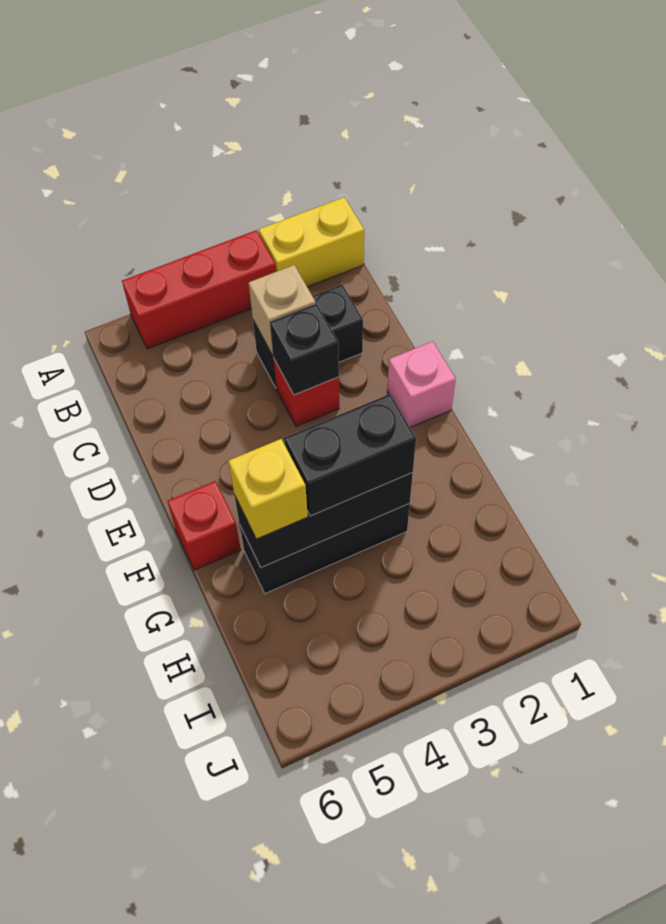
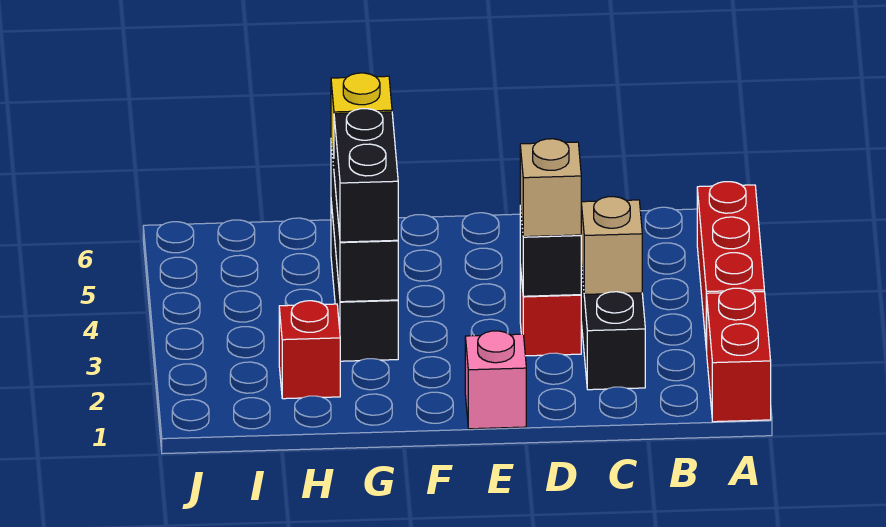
yellow brick A1:A2 level 1 -> red brick A1:A2 level 1
none -> tan brick D3 level 3
red brick F6 level 1 -> red brick H2 level 1

